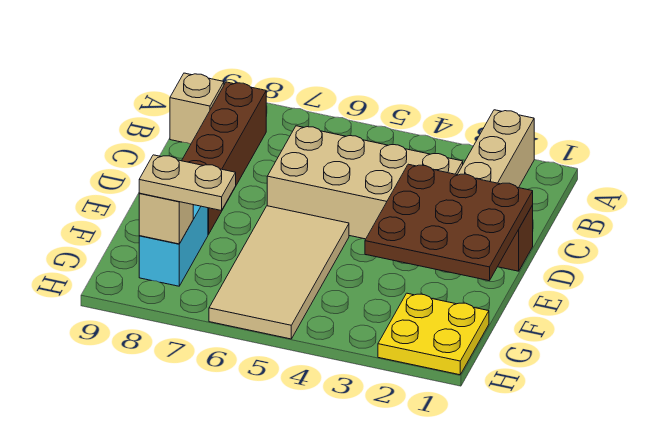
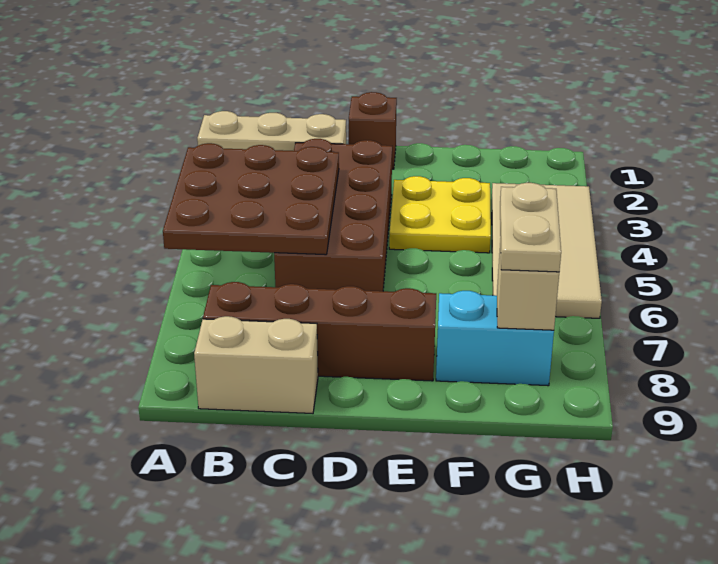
tan brick B9 level 1 -> tan brick B9:C9 level 1
tan brick C3:D6 level 1 -> brown brick C3:D6 level 1
brown plate D1:F3 level 2 -> brown plate A4:C6 level 2
tan tile E5:H6 level 1 -> tan tile G3:H6 level 1
yellow plate G1:H2 level 1 -> yellow plate E3:F4 level 1

